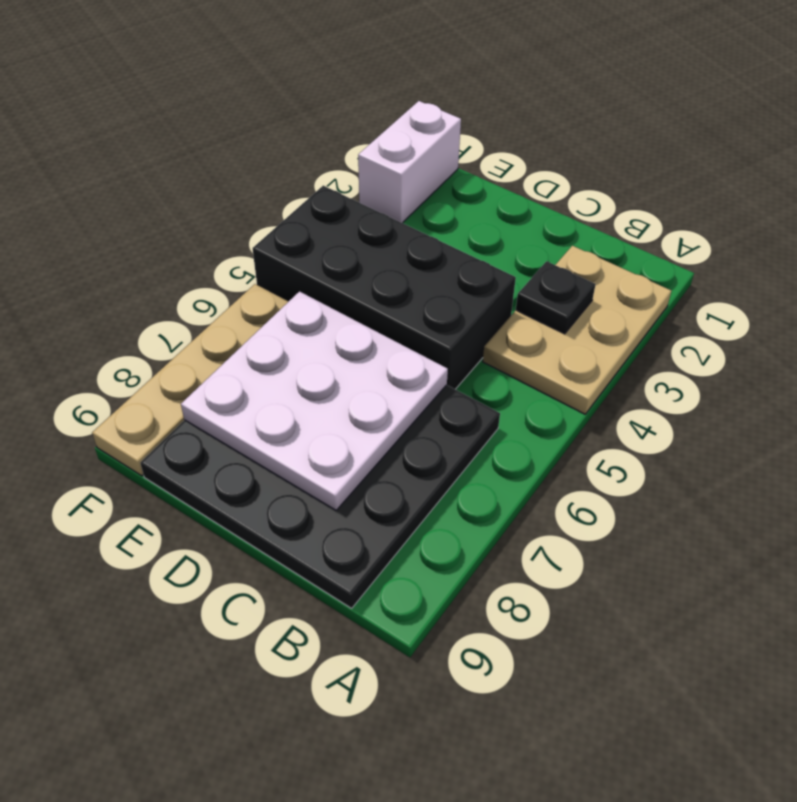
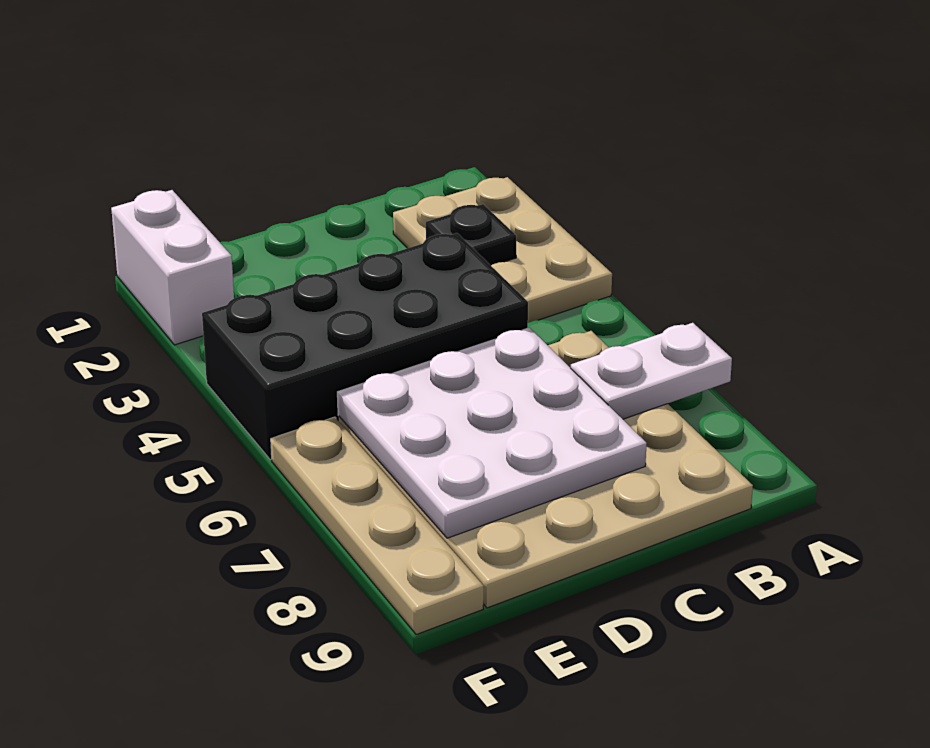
none -> white plate A7:B7 level 2
black plate B6:E9 level 1 -> tan plate B6:E9 level 1

